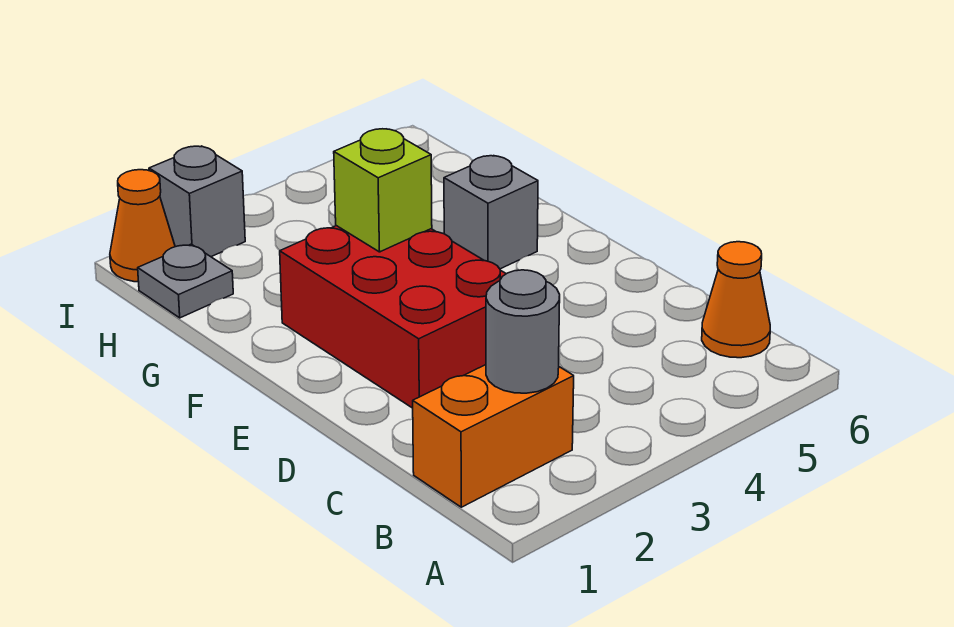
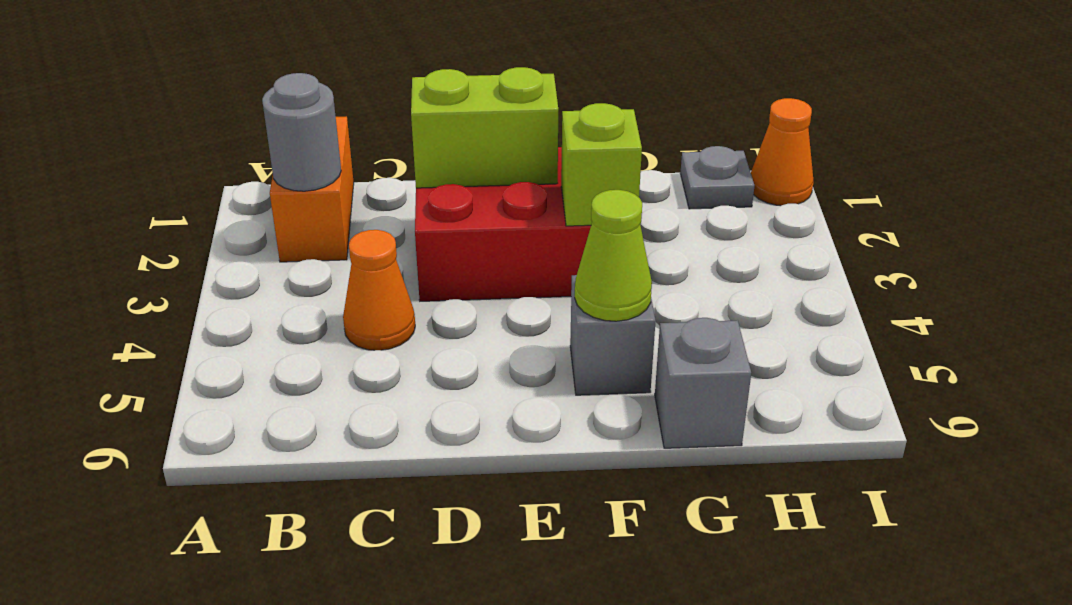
orange cone B6 level 1 -> orange cone C4 level 1
none -> lime brick D2:E2 level 2
none -> lime cone F5 level 2
grey brick I2 level 1 -> grey brick G6 level 1

